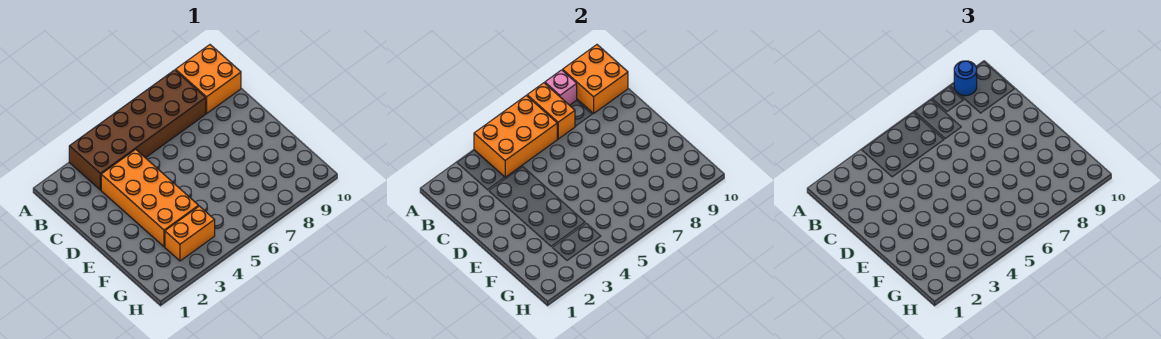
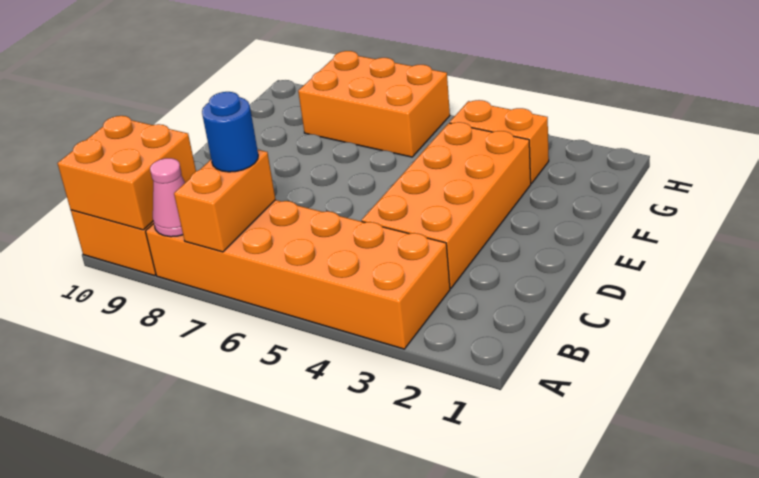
brown brick A3:B8 level 1 -> orange brick A3:B8 level 1
orange brick A4:B6 level 2 -> orange brick G6:H8 level 1
pink brick A8 level 2 -> pink cone A8 level 2
blue round brick A9 level 3 -> blue round brick B7 level 3

